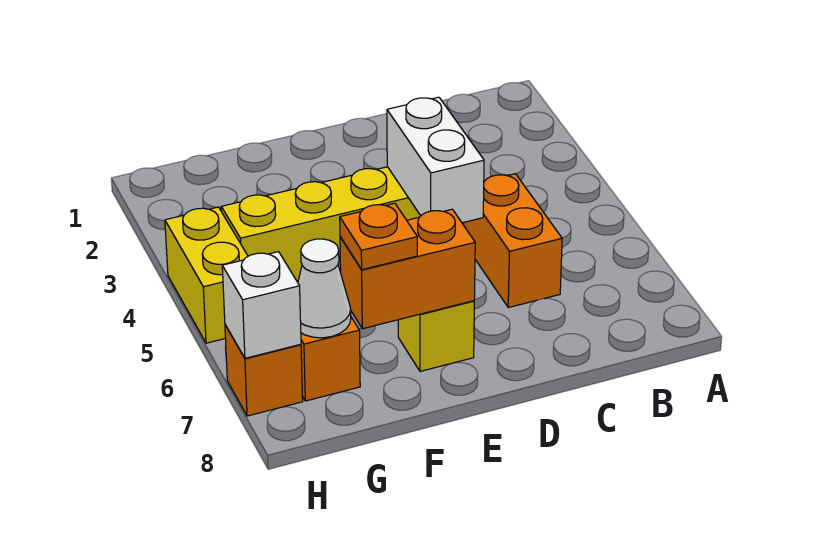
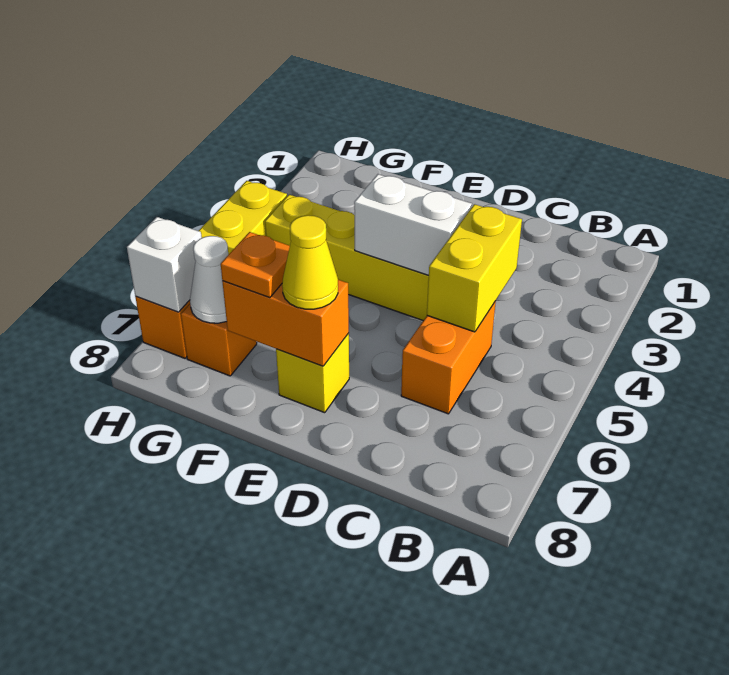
none -> yellow brick C4:C5 level 2
white brick D4:D5 level 2 -> white brick D4:E4 level 2
none -> yellow cone E7 level 3

